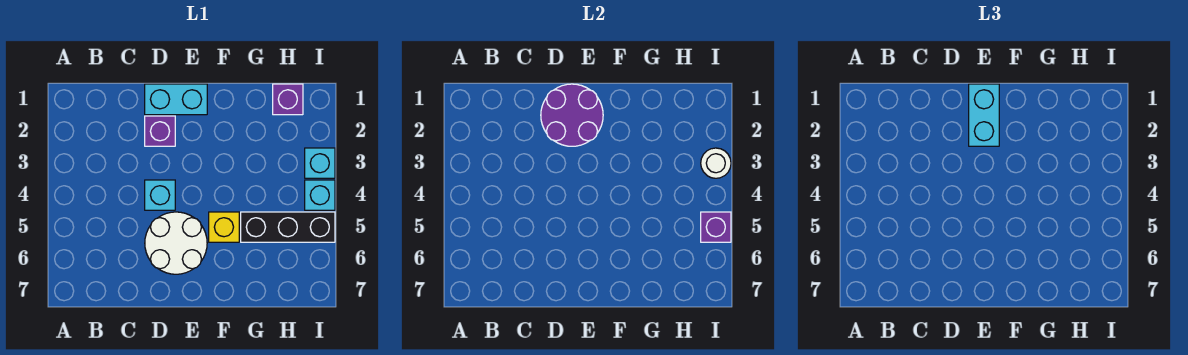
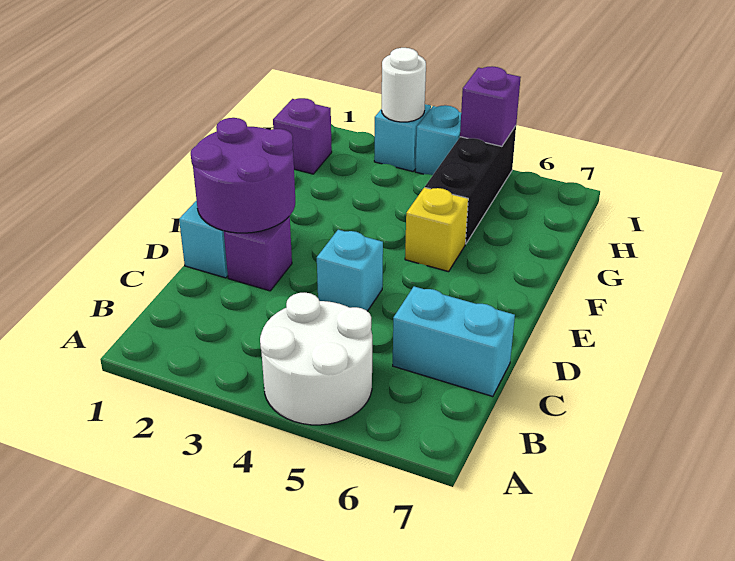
white round brick D5:E6 level 1 -> white round brick A4:B5 level 1
cyan brick E1:E2 level 3 -> cyan brick C6:C7 level 1

